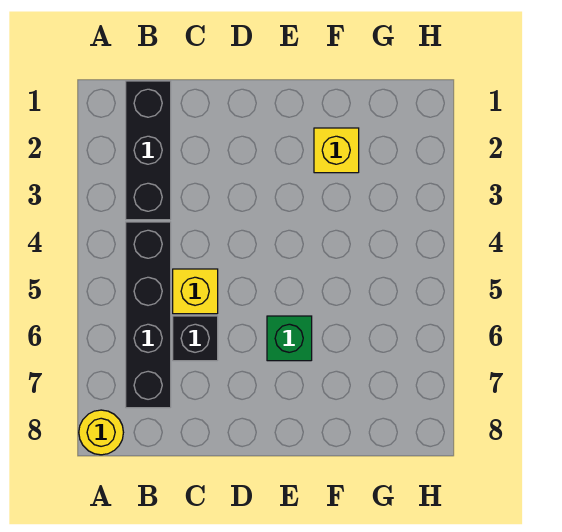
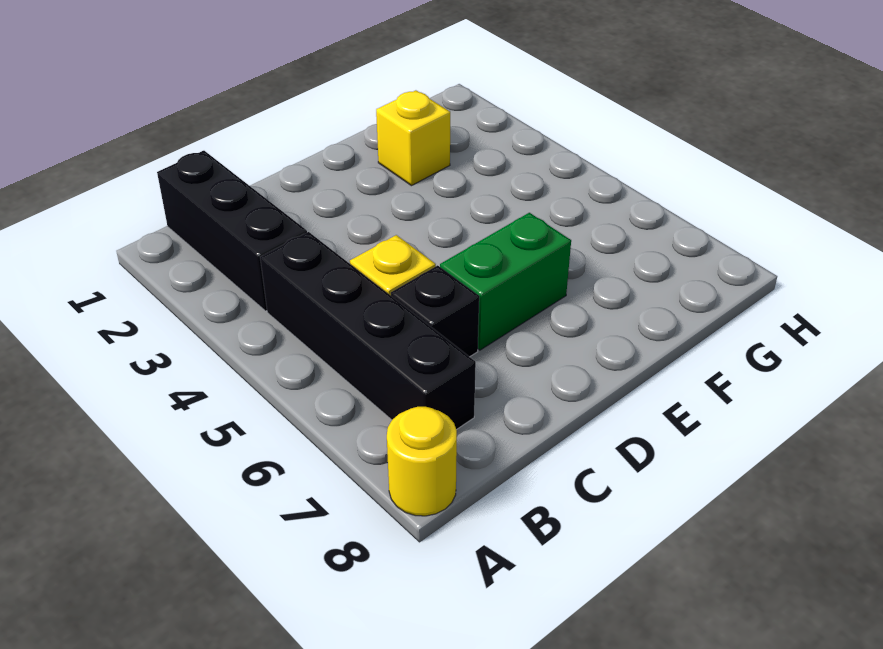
green brick E6 level 1 -> green brick D6:E6 level 1

